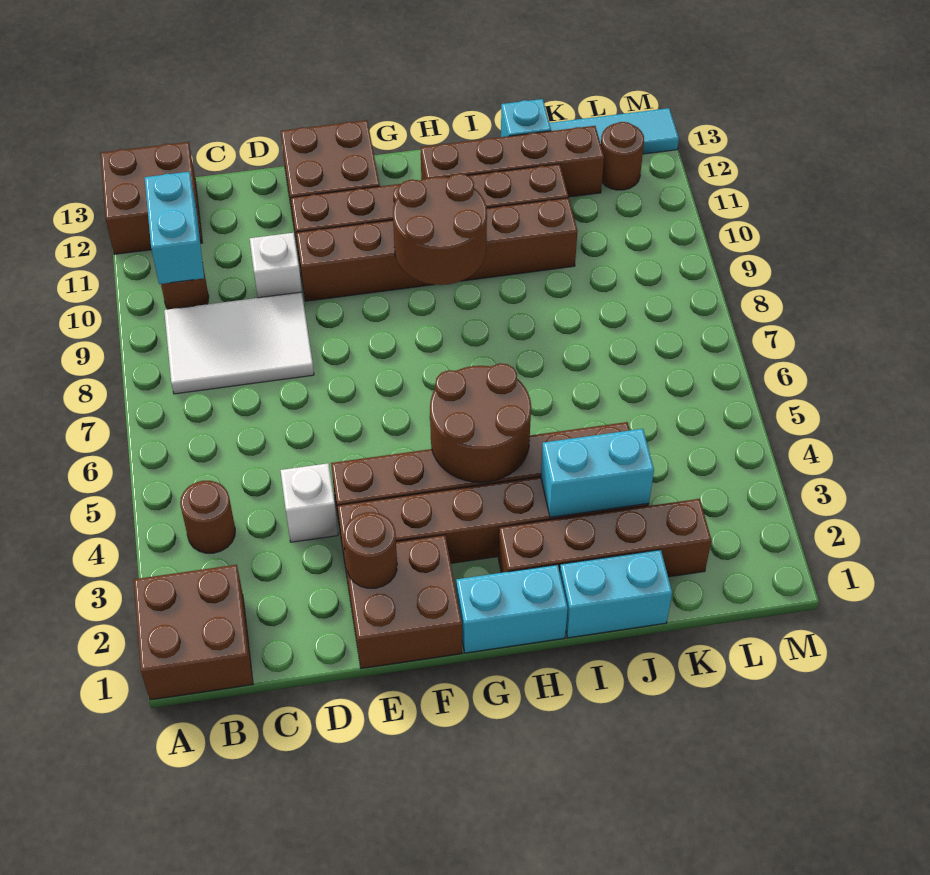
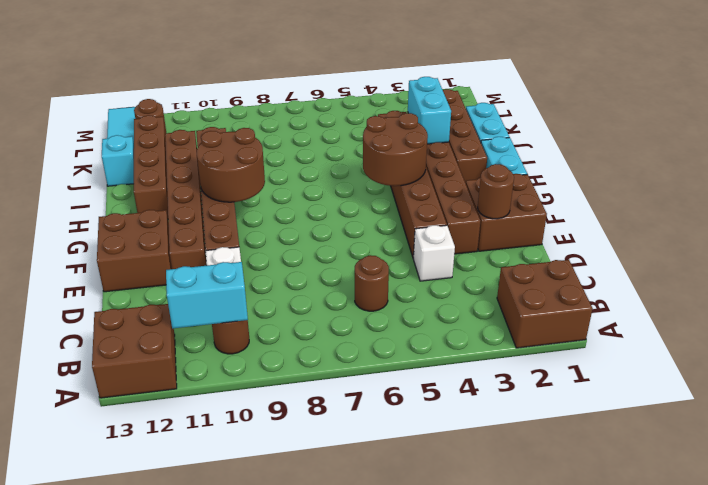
brown round brick B4 level 1 -> brown round brick C6 level 1
white tile B8:D9 level 1 -> none

